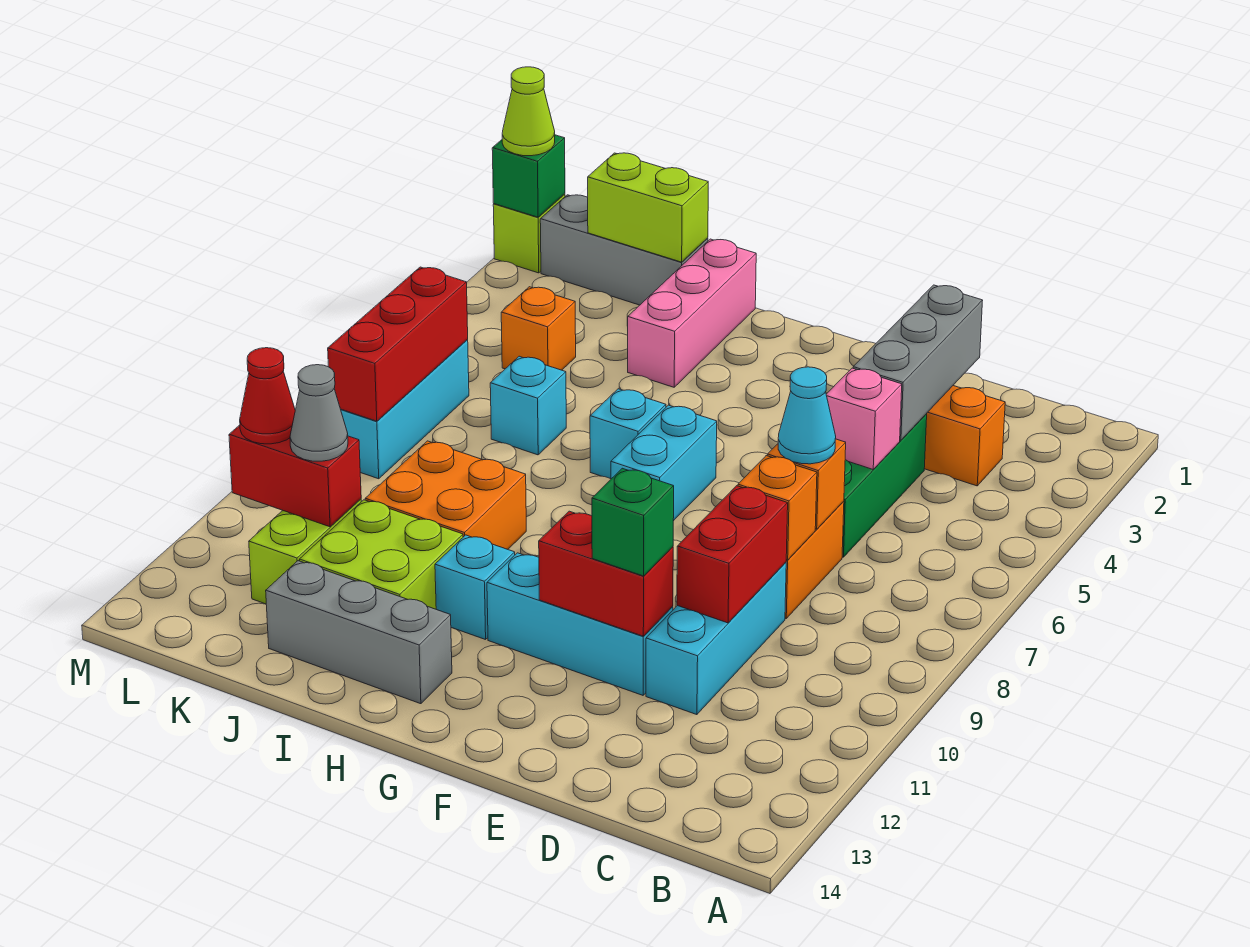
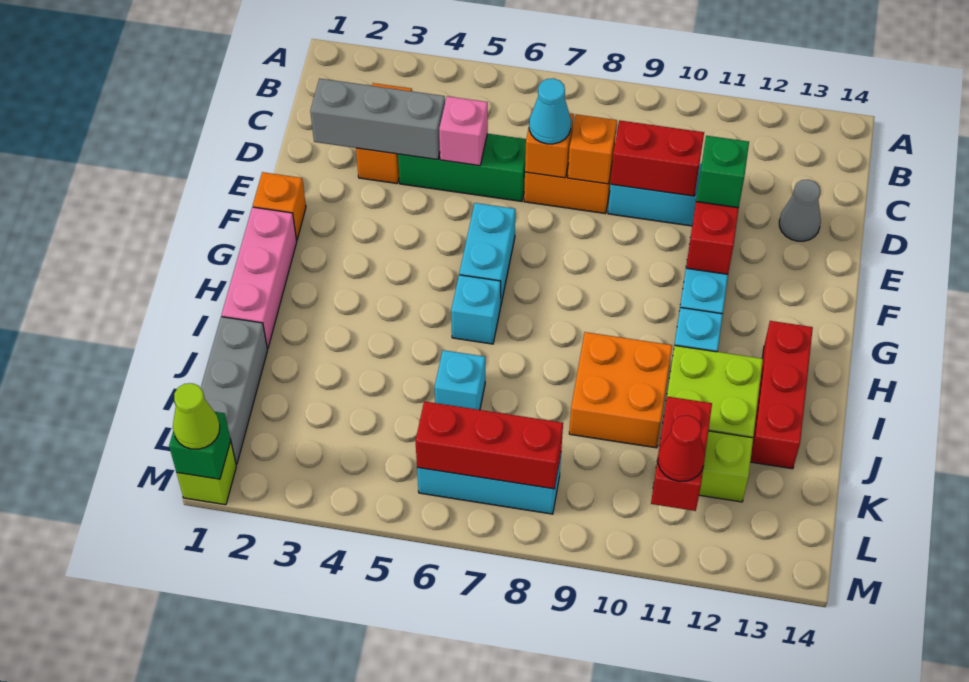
cyan brick G6:G7 level 1 -> cyan brick F6:G6 level 1
grey brick H13:J13 level 1 -> red brick H13:J13 level 1
pink brick I1:I3 level 1 -> pink brick G1:I1 level 1
lime brick J1:K1 level 2 -> none
orange brick K4 level 1 -> orange brick F1 level 1
grey cone K11 level 3 -> grey cone D13 level 1

